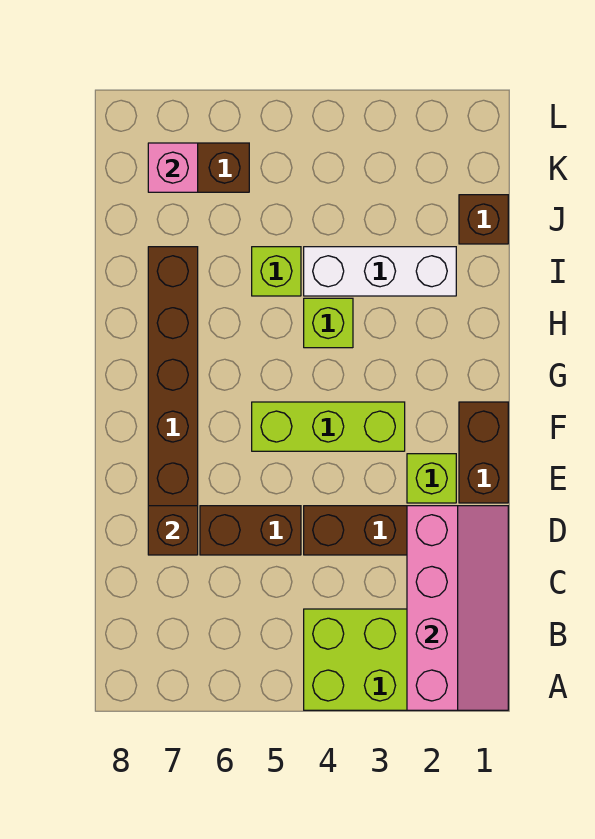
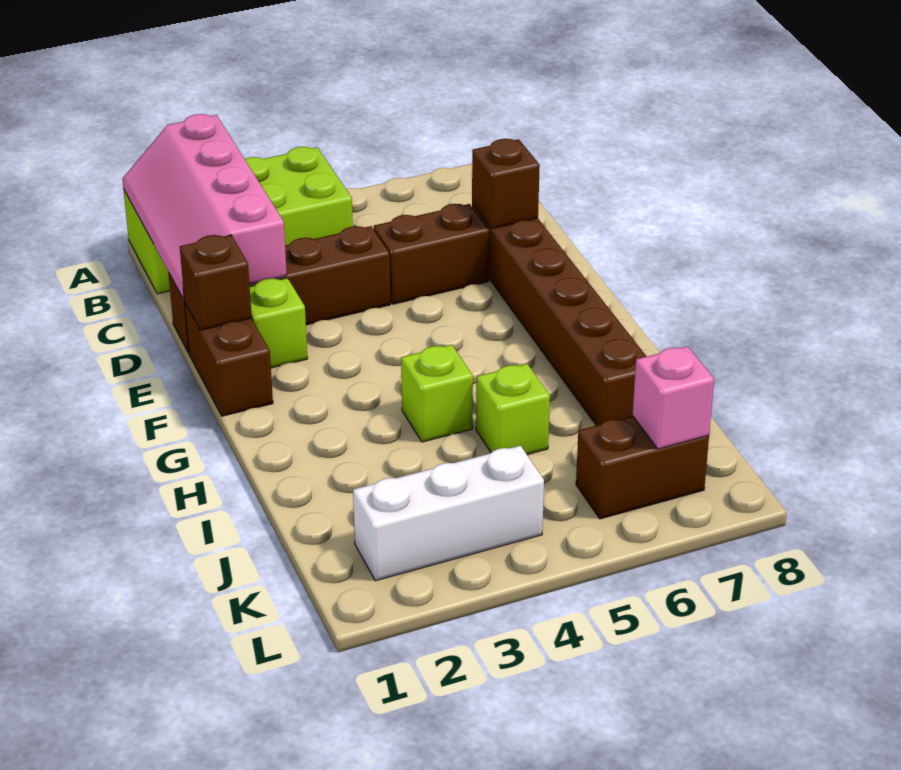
lime brick F3:F5 level 1 -> none
white brick I2:I4 level 1 -> white brick K2:K4 level 1
brown brick J1 level 1 -> brown brick E1 level 2

